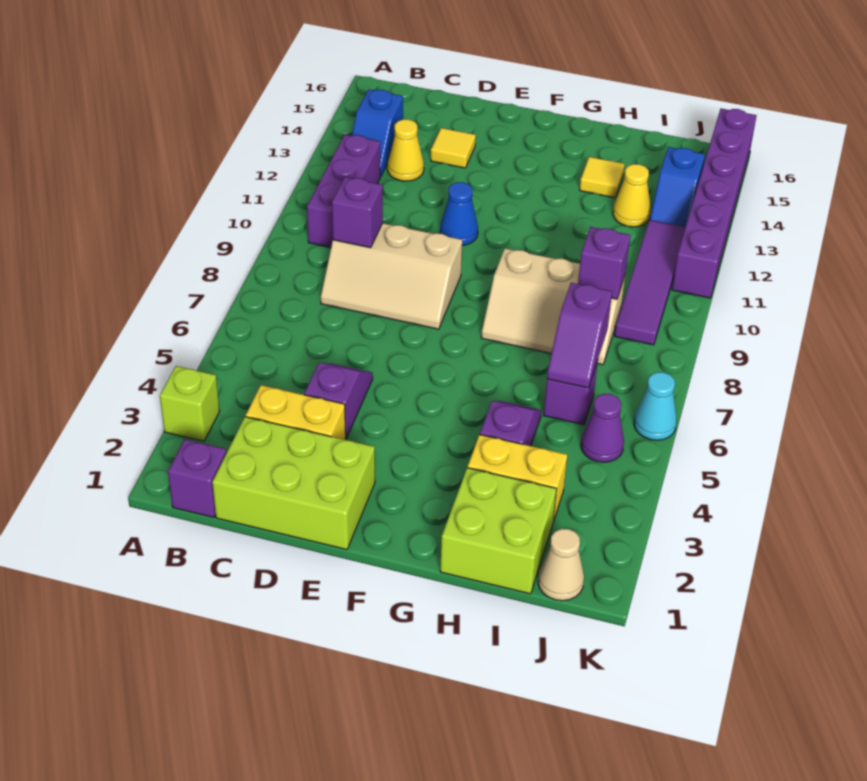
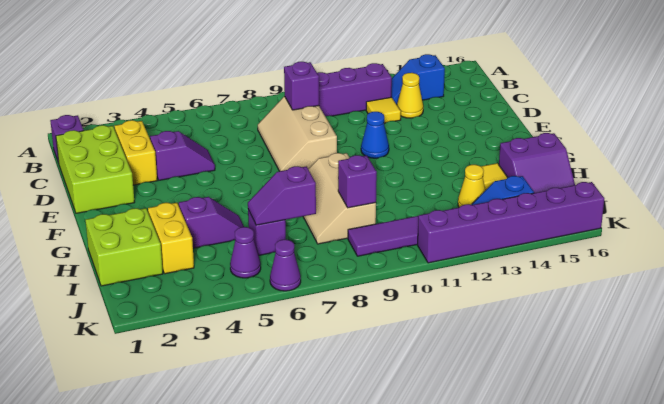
lime brick A3 level 1 -> none
yellow tile D14 level 1 -> yellow tile C12 level 1
none -> purple slope H15:I16 level 1 top H
tan cone J1 level 1 -> none
cyan cone K6 level 1 -> purple cone K6 level 1

